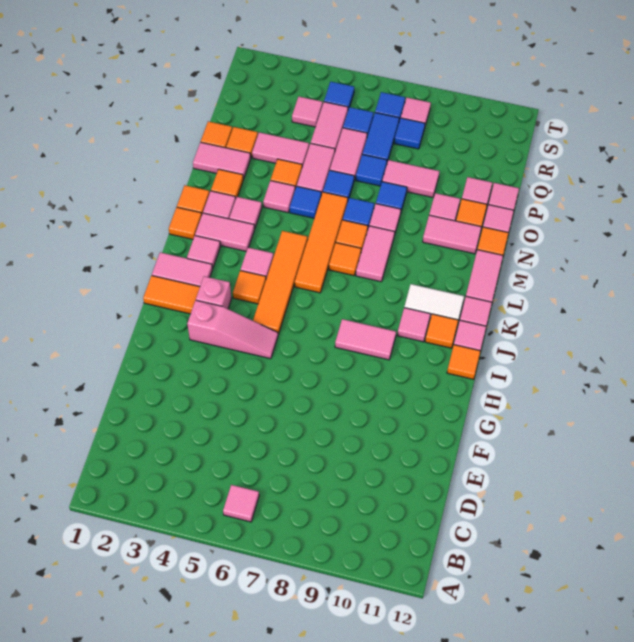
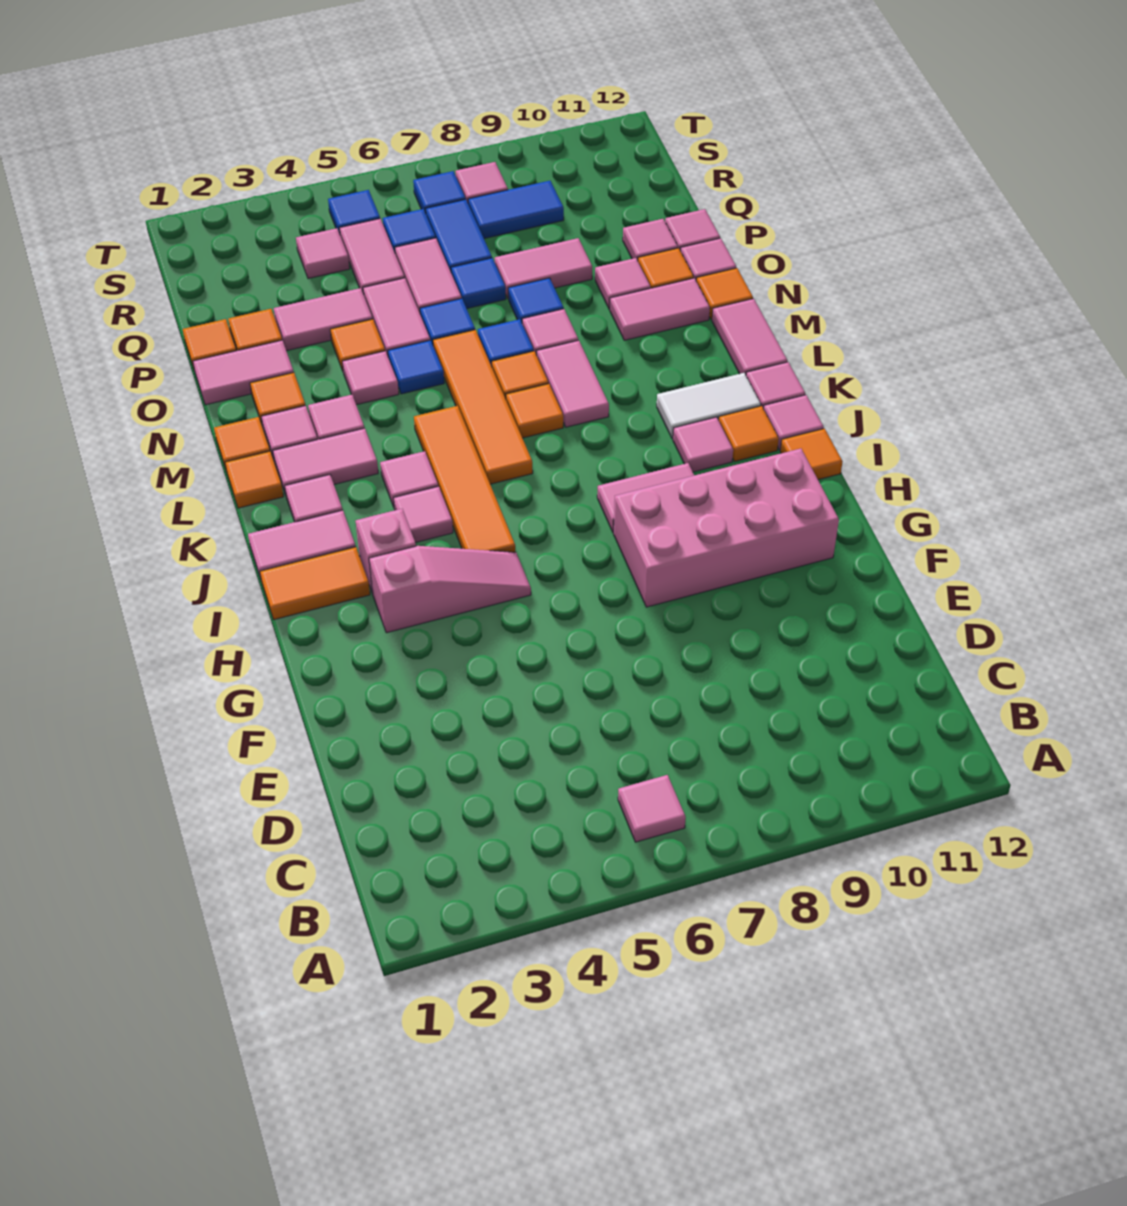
none -> pink brick G8:H11 level 1
orange tile J4 level 1 -> pink tile J4 level 1
blue tile R8 level 1 -> blue tile R8:R9 level 1

